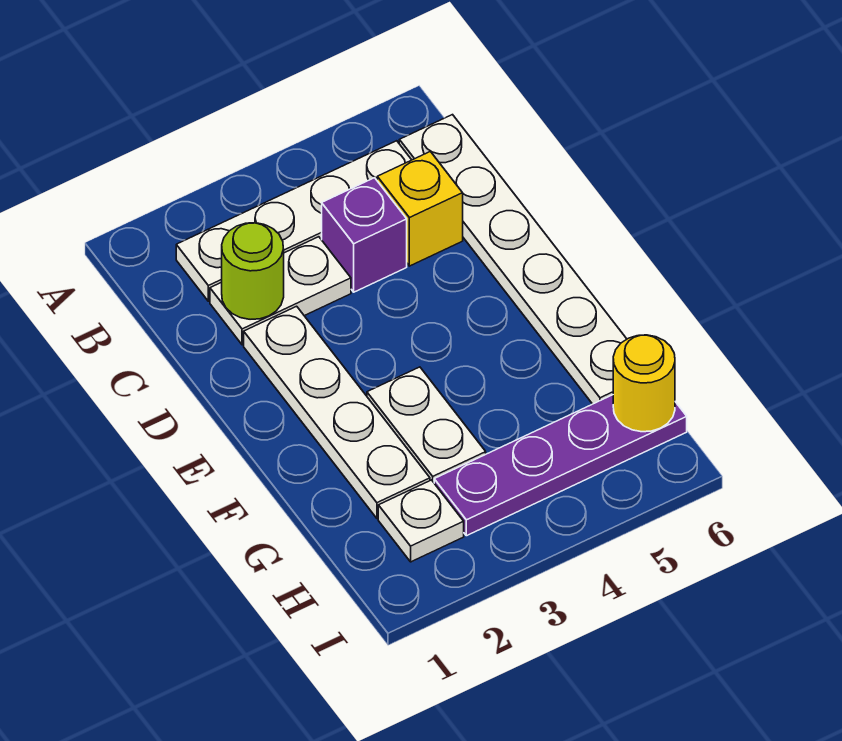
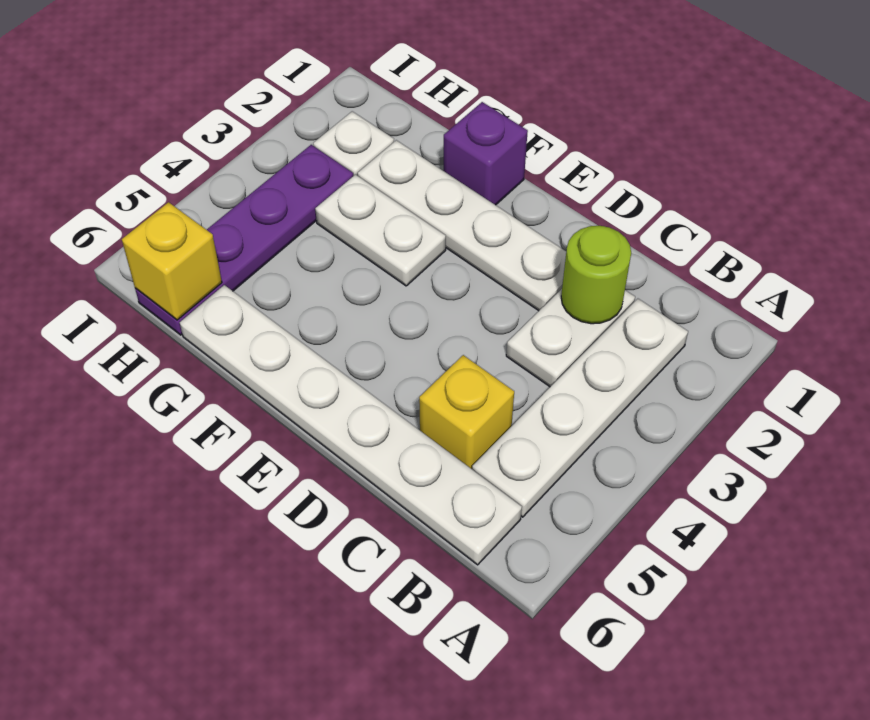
purple brick C4 level 1 -> purple brick F1 level 1
yellow round brick H6 level 2 -> yellow brick H6 level 2

